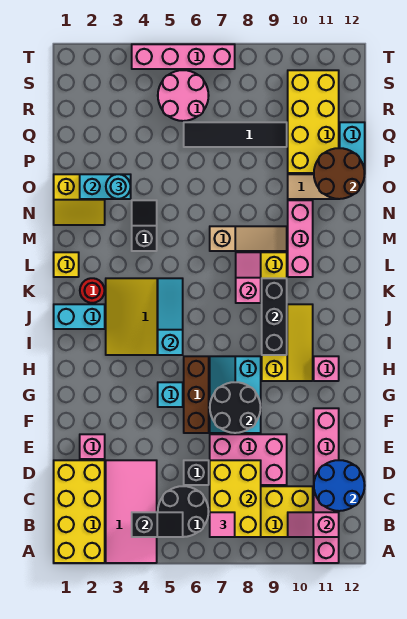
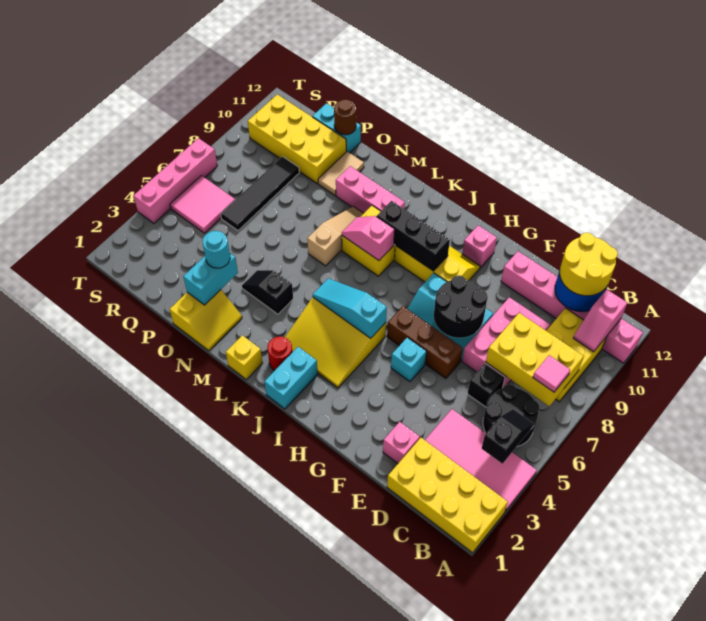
none -> yellow round brick C11:D12 level 3
brown round brick O11:P12 level 2 -> brown round brick P12 level 2
pink round brick R5:S6 level 1 -> pink tile R5:S6 level 1

